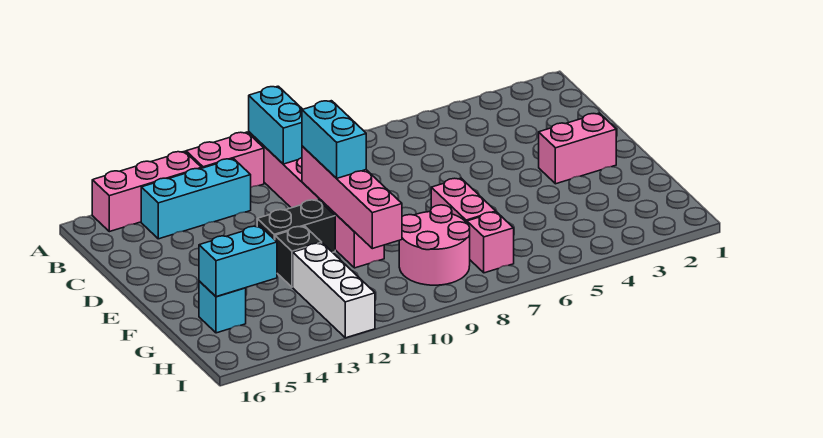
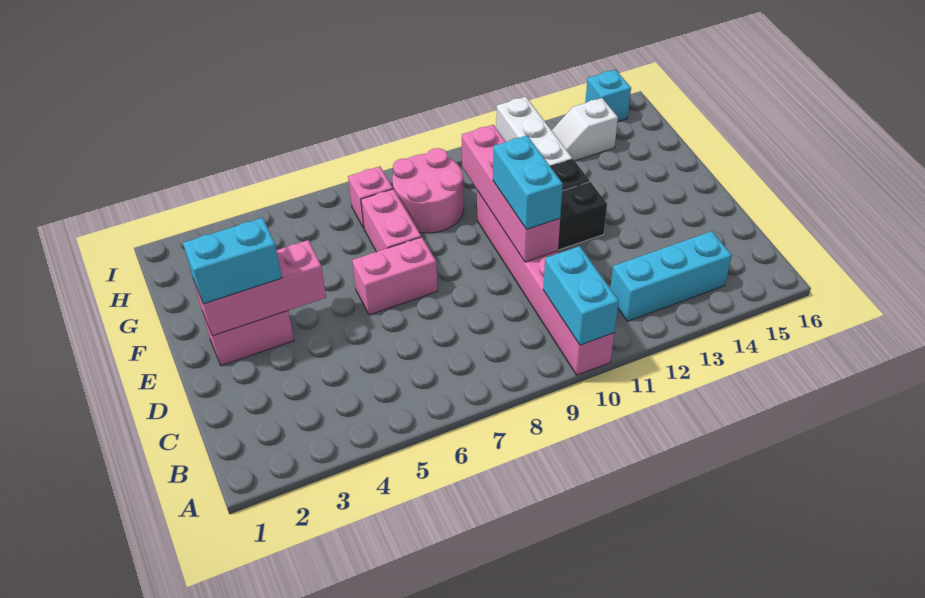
pink brick A11:A12 level 1 -> pink brick E6:E7 level 1
pink brick A13:A15 level 1 -> pink brick E2:E4 level 2
cyan brick G14:G15 level 2 -> cyan brick E2:E3 level 3
cyan brick G15 level 1 -> cyan brick I15 level 1
none -> white slope H13:H14 level 1 top 14

